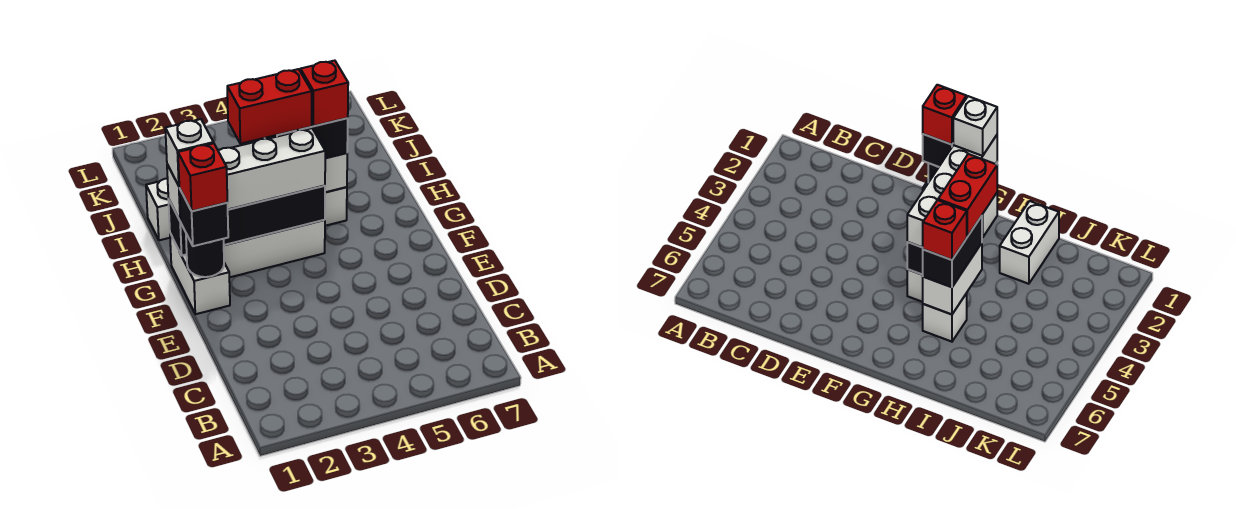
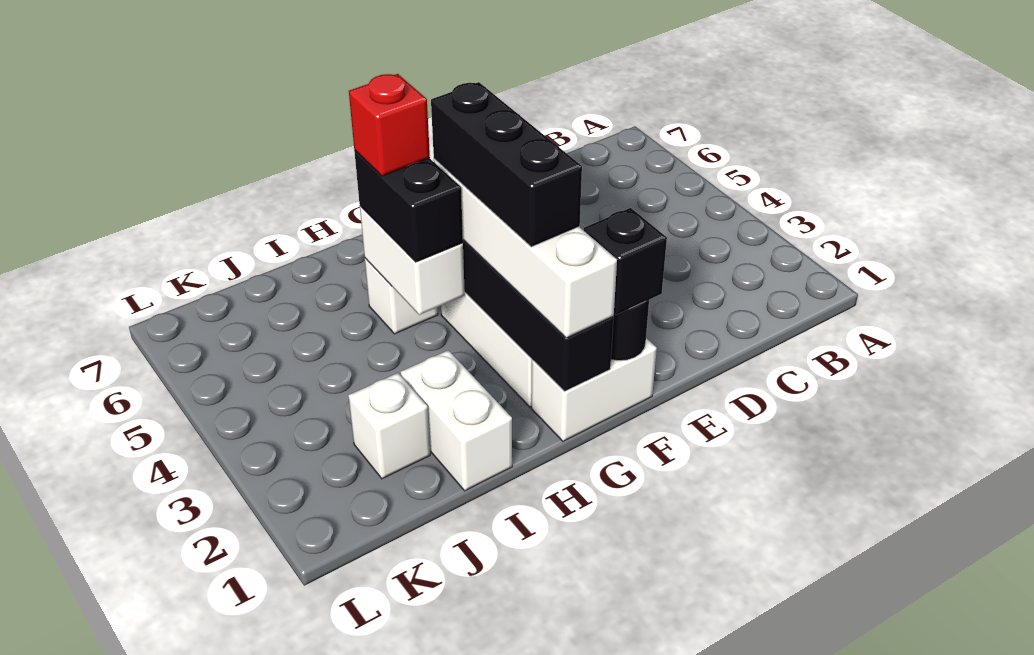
red brick F1 level 4 -> none
white brick G1 level 4 -> white brick J2 level 1
none -> black brick G2:G4 level 4
red brick H3:H4 level 4 -> none

